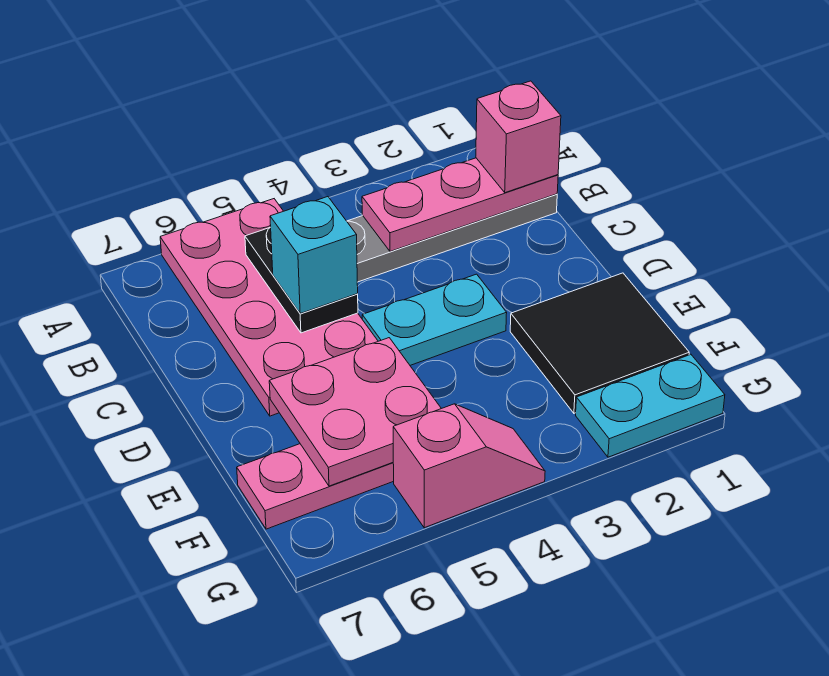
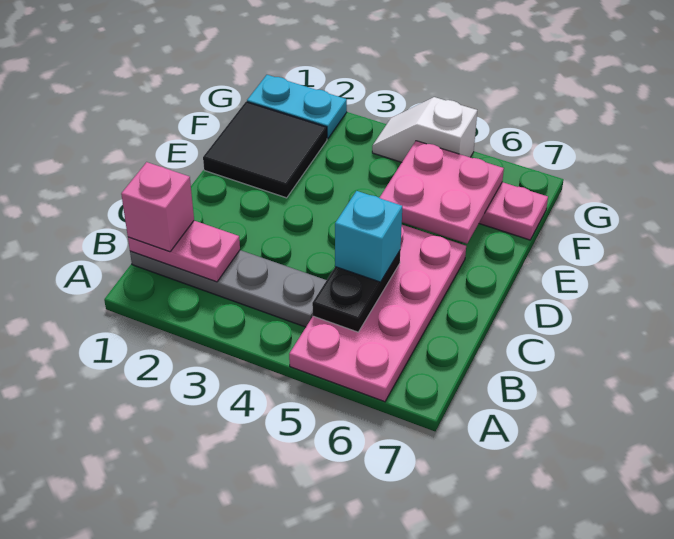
pink plate B1:B3 level 2 -> pink plate B1:B2 level 2
cyan plate D3:D4 level 1 -> none
pink slope G4:G5 level 1 top 5 -> white slope G4:G5 level 1 top 5

